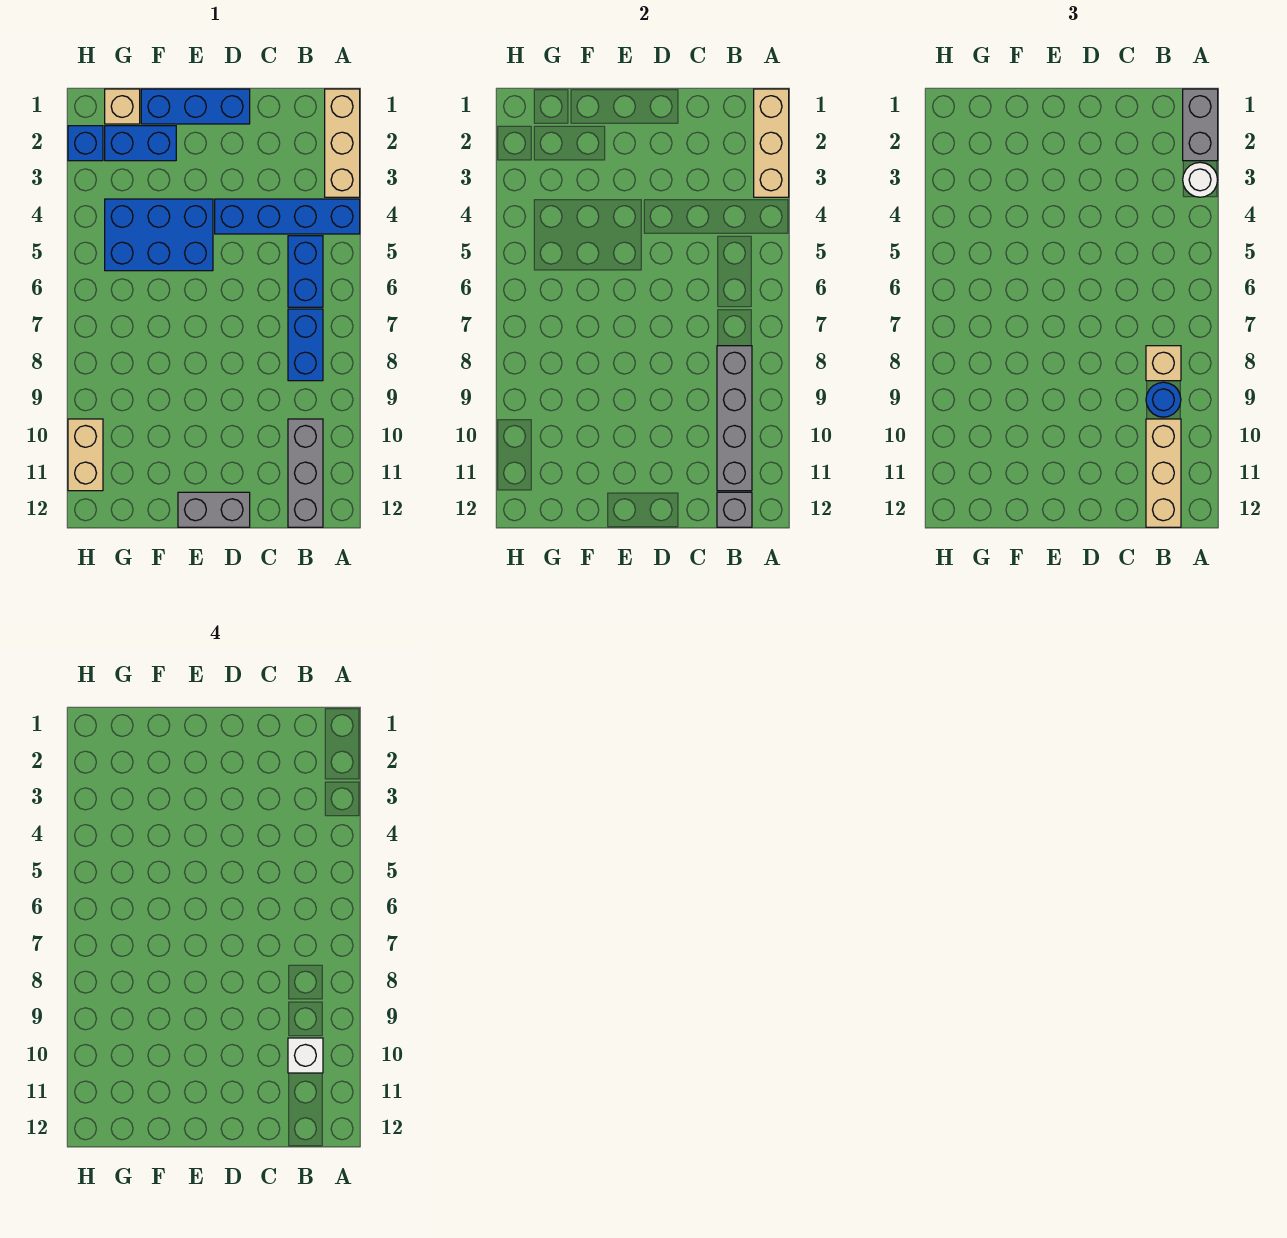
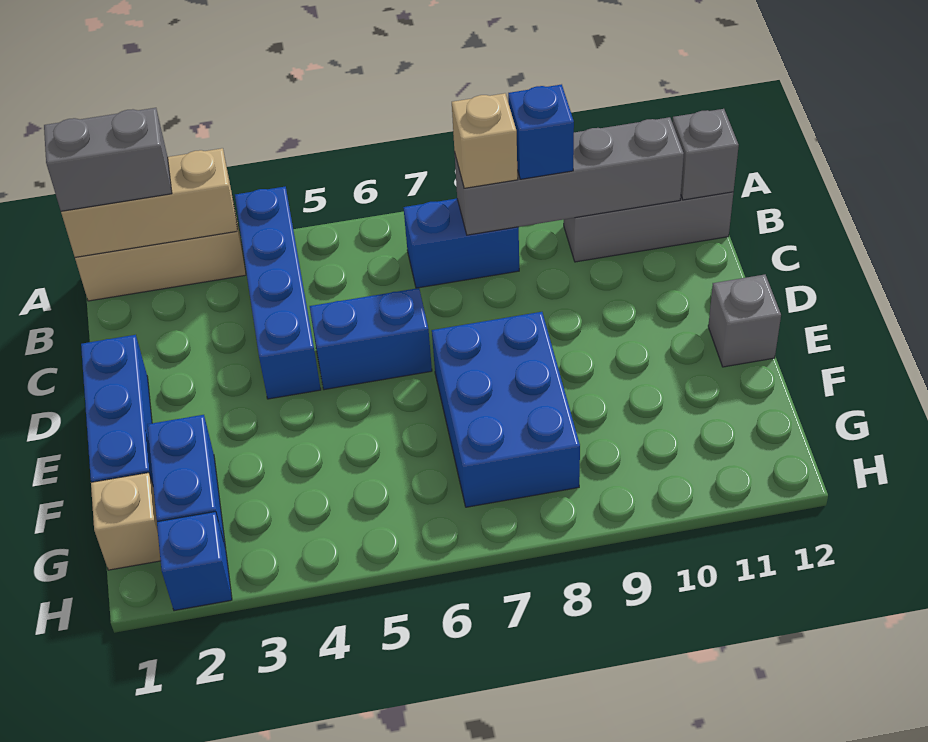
white round brick A3 level 3 -> none
blue brick B5:B6 level 1 -> blue brick D5:D6 level 1
blue round brick B9 level 3 -> blue brick B9 level 3
tan brick B10:B12 level 3 -> none
white brick B10 level 4 -> none
grey brick D12:E12 level 1 -> grey brick E12 level 1
blue brick E4:G5 level 1 -> blue brick E7:G8 level 1
tan brick H10:H11 level 1 -> none

